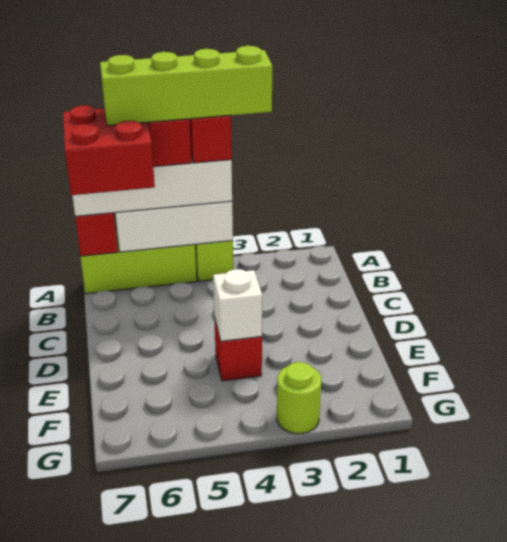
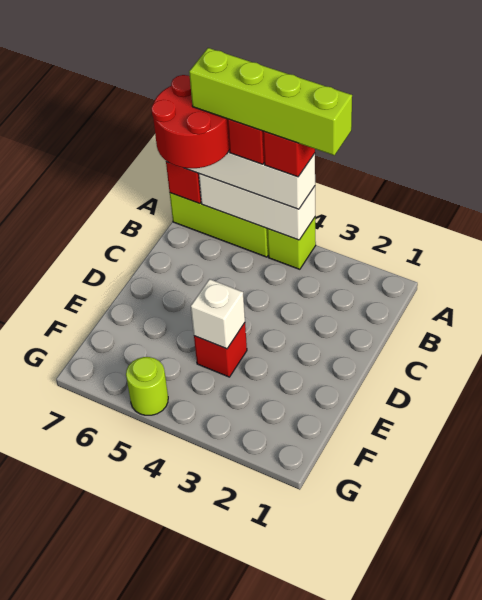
red brick A6:B7 level 4 -> red round brick A6:B7 level 4
lime round brick G3 level 1 -> lime round brick G5 level 1

